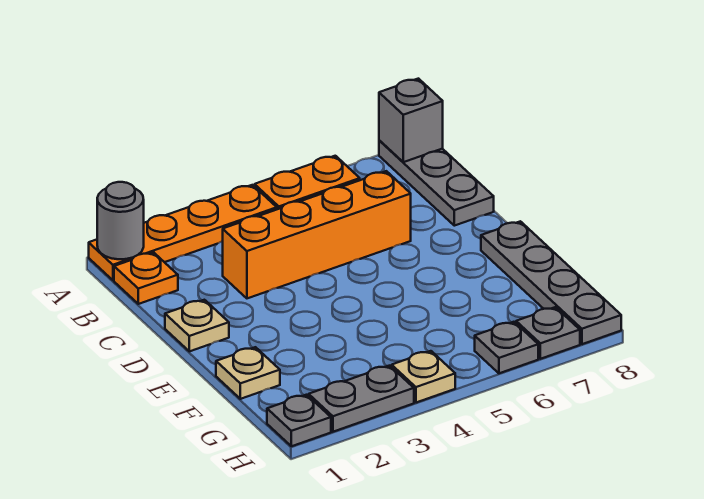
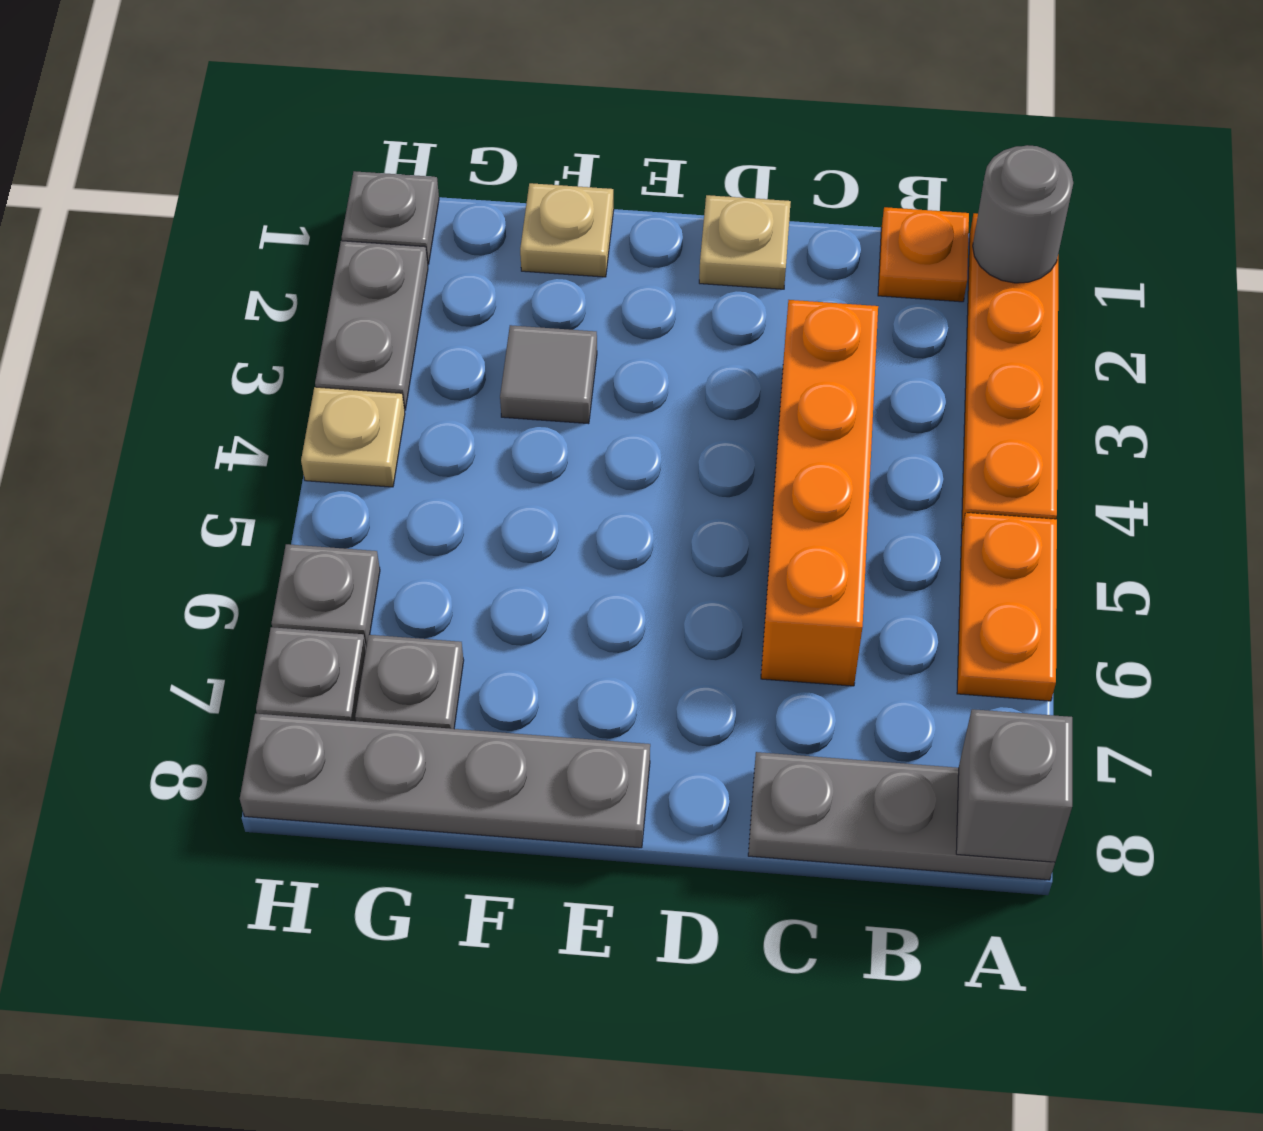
none -> grey tile F3 level 1
none -> grey plate G7 level 1

